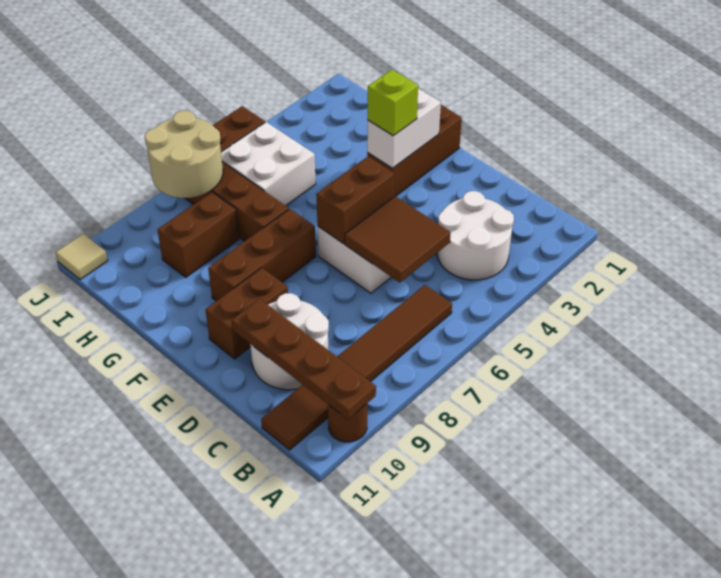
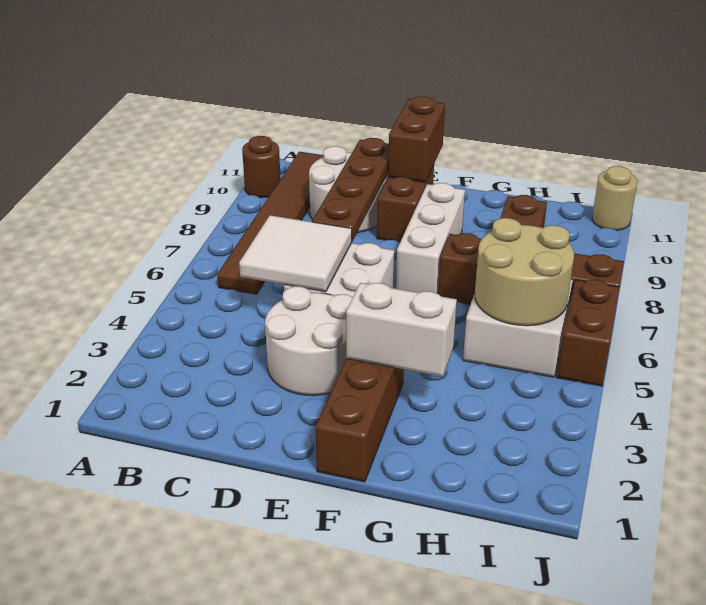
brown plate A10:D10 level 2 -> brown plate D7:D10 level 2
white round brick B3:C4 level 1 -> white round brick D3:E4 level 1
brown tile C5:D6 level 2 -> white tile C5:D6 level 2
brown brick E5:E6 level 2 -> brown brick E10:E11 level 2
white brick F2:F3 level 2 -> white brick F3:G3 level 2
lime brick F3 level 3 -> none
brown brick F7:F9 level 1 -> white brick F7:F9 level 1
tan round brick I7:J8 level 2 -> tan round brick H5:I6 level 2
tan tile J11 level 1 -> tan round brick J11 level 1

